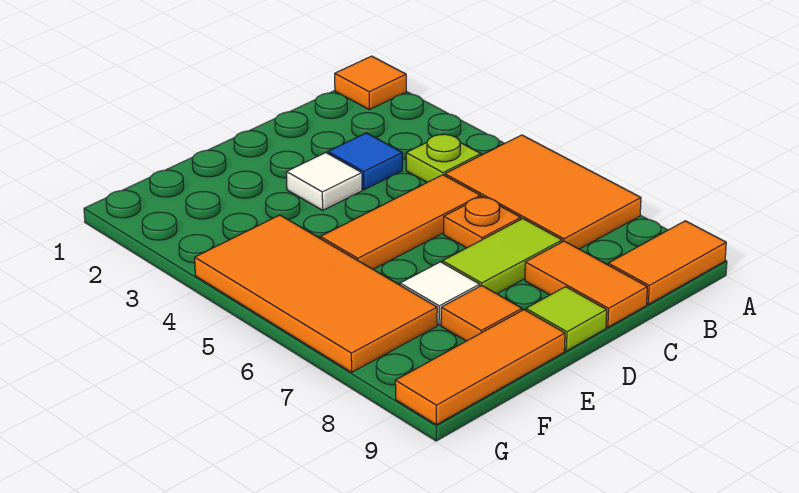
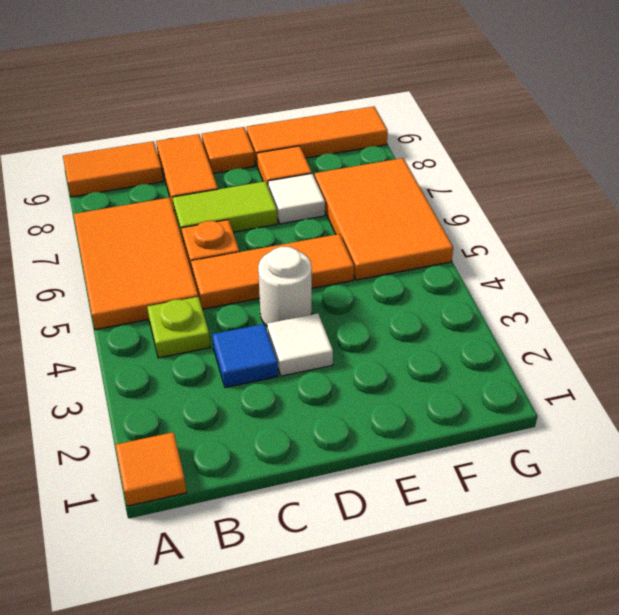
none -> white round brick D4 level 1
lime tile D9 level 1 -> orange tile D9 level 1
orange tile F4:G7 level 1 -> orange tile F5:G7 level 1

